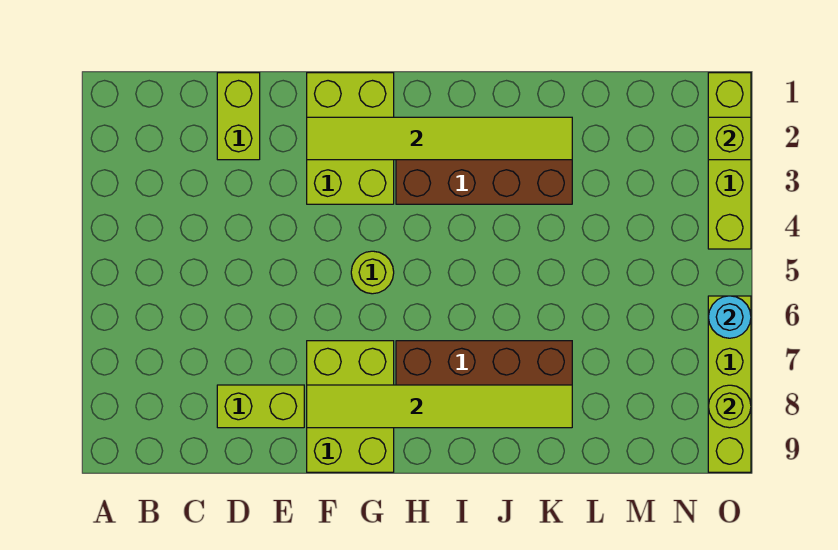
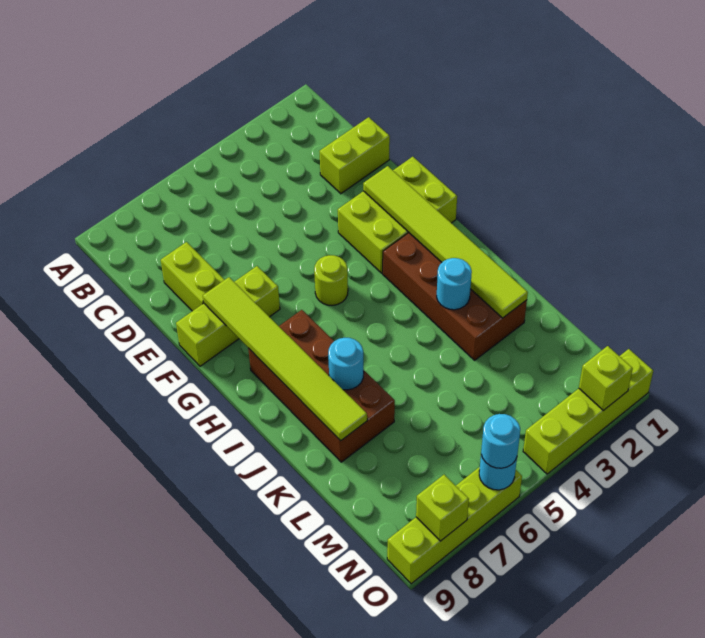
lime brick F7:G9 level 1 -> lime brick F7:F9 level 1
none -> cyan round brick J3 level 2
none -> cyan round brick J7 level 2
none -> cyan round brick O6 level 3
lime round brick O8 level 2 -> lime brick O8 level 2

